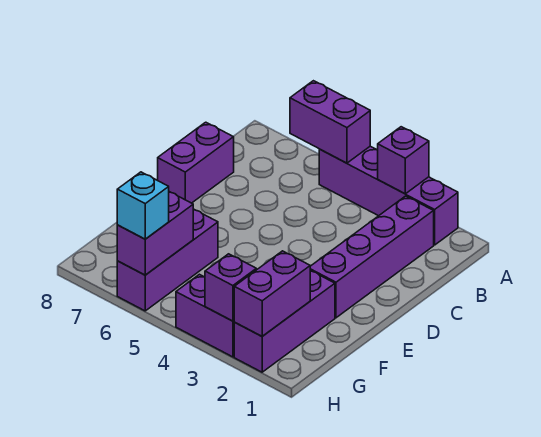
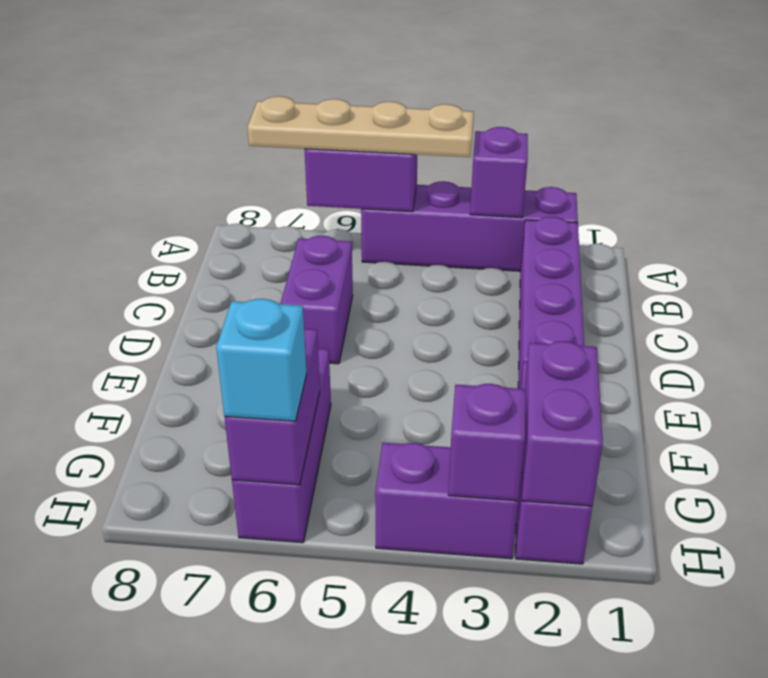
none -> tan plate A4:A7 level 3
purple brick C8:D8 level 1 -> purple brick C6:D6 level 1

